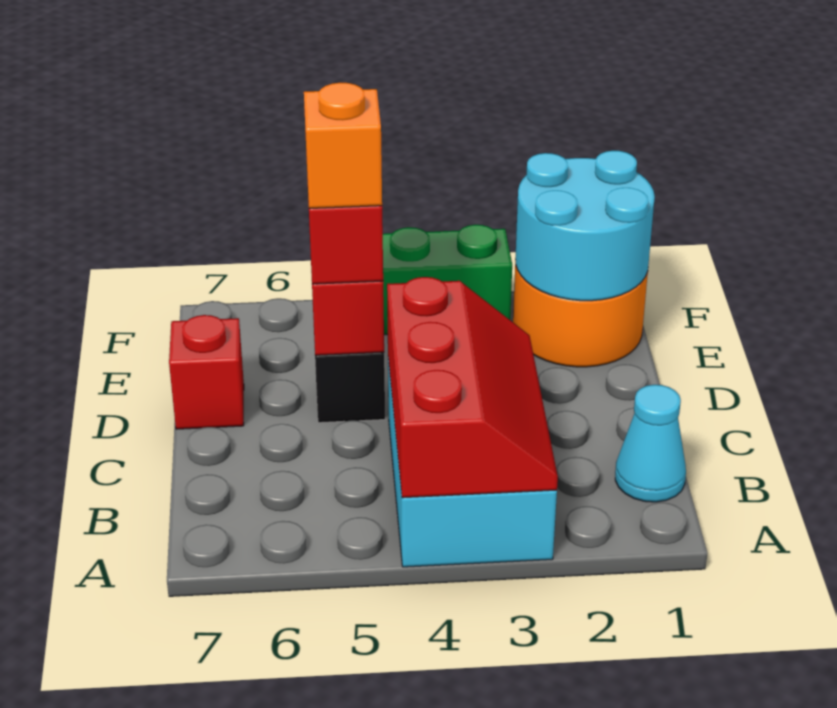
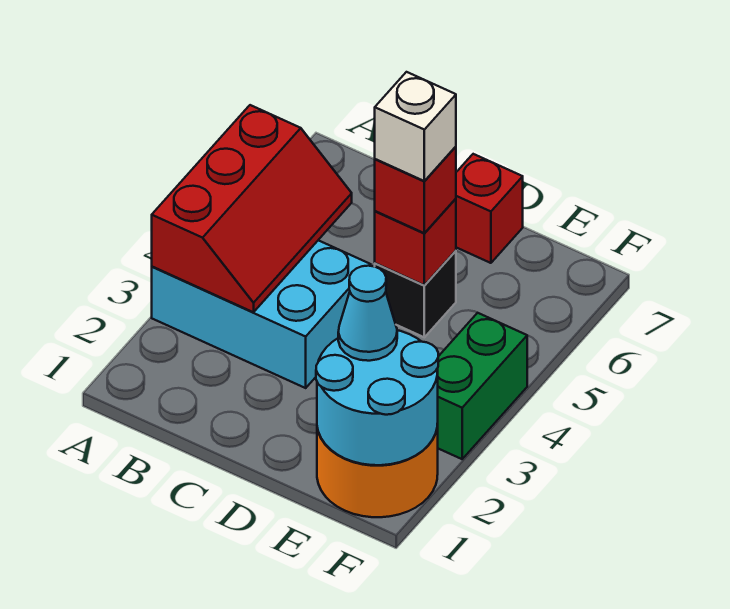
red slope A3:C4 level 2 top 4 -> red slope A3:B5 level 2 top A
cyan cone B1 level 1 -> cyan cone E2 level 3
orange brick D5 level 4 -> white brick D5 level 4

